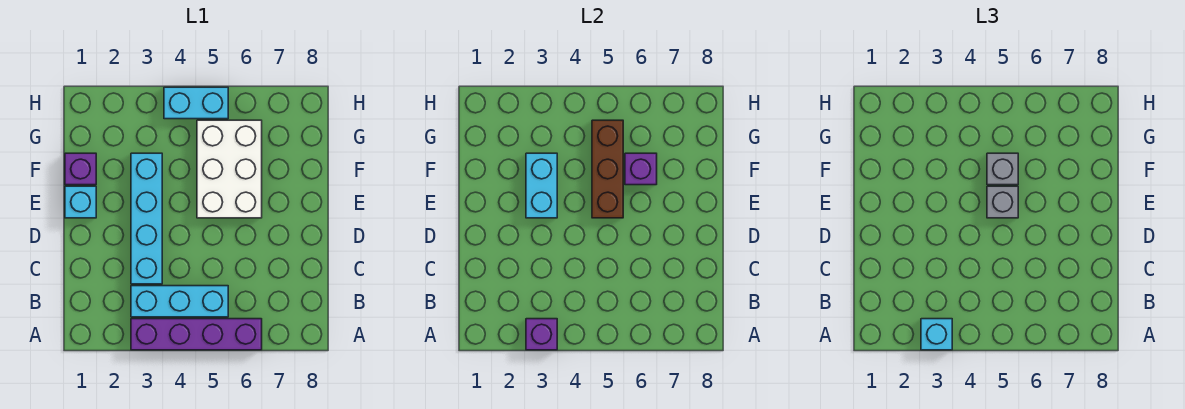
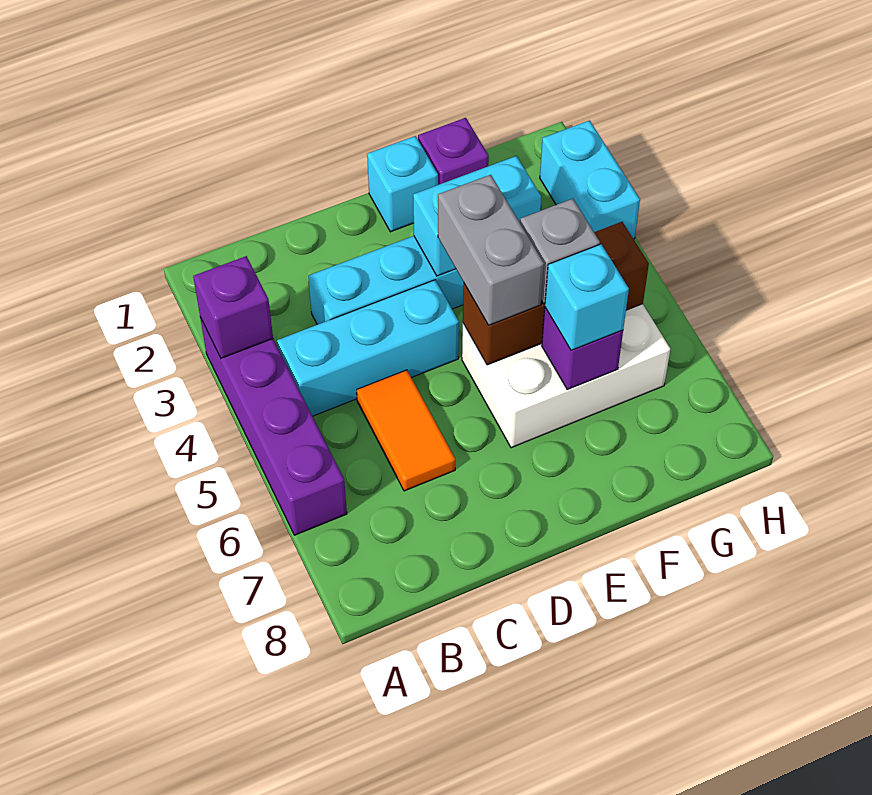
cyan brick A3 level 3 -> cyan brick F6 level 3
cyan brick B3:B5 level 1 -> cyan brick B4:D4 level 1
none -> orange tile C5:C6 level 1
grey brick E5 level 3 -> grey brick E4:E5 level 3
cyan brick H4:H5 level 1 -> cyan brick H2:H3 level 1

